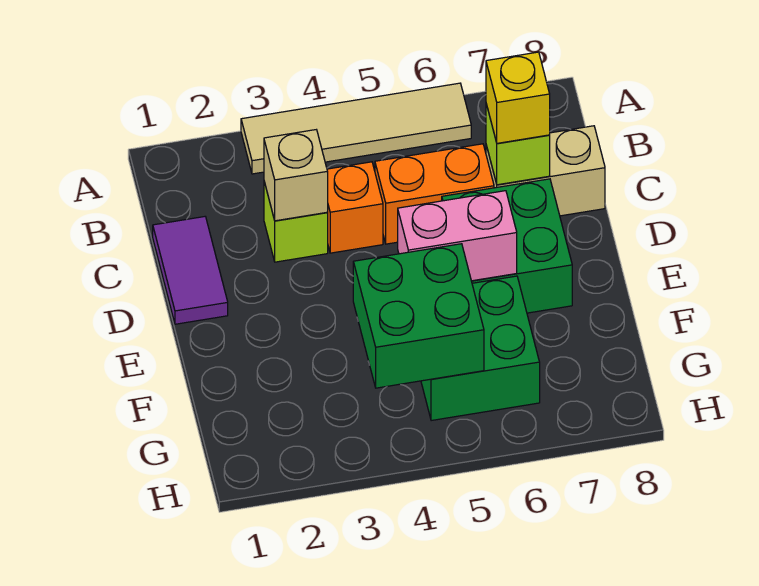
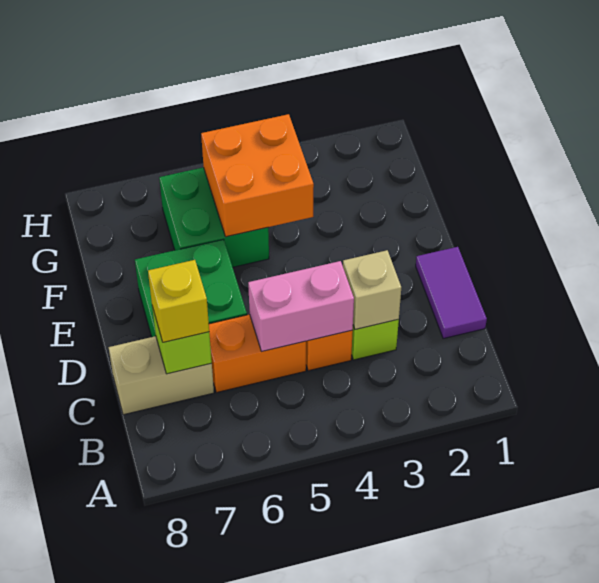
tan tile A3:A6 level 1 -> none
pink brick E5:E6 level 2 -> pink brick C4:C5 level 2
green brick F4:G5 level 2 -> orange brick F4:G5 level 2

